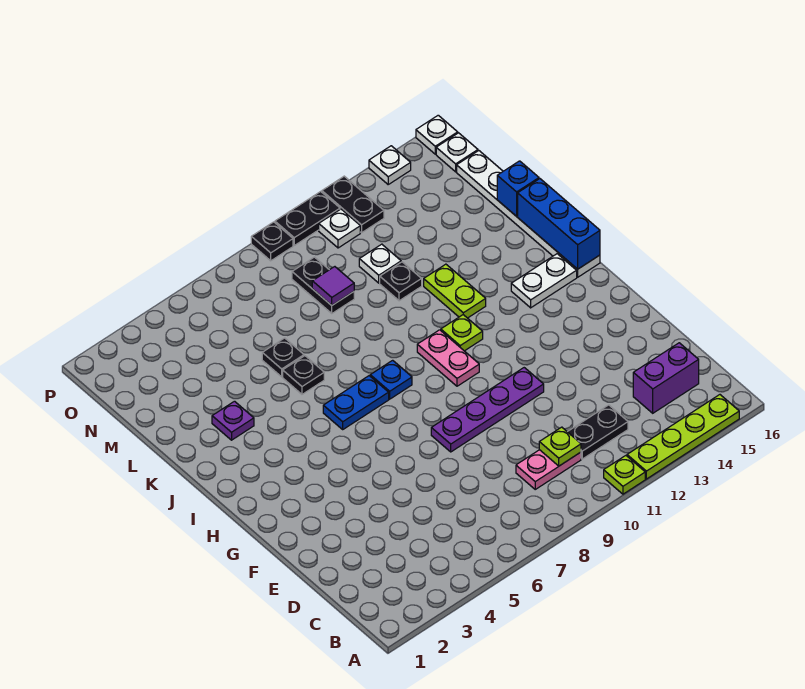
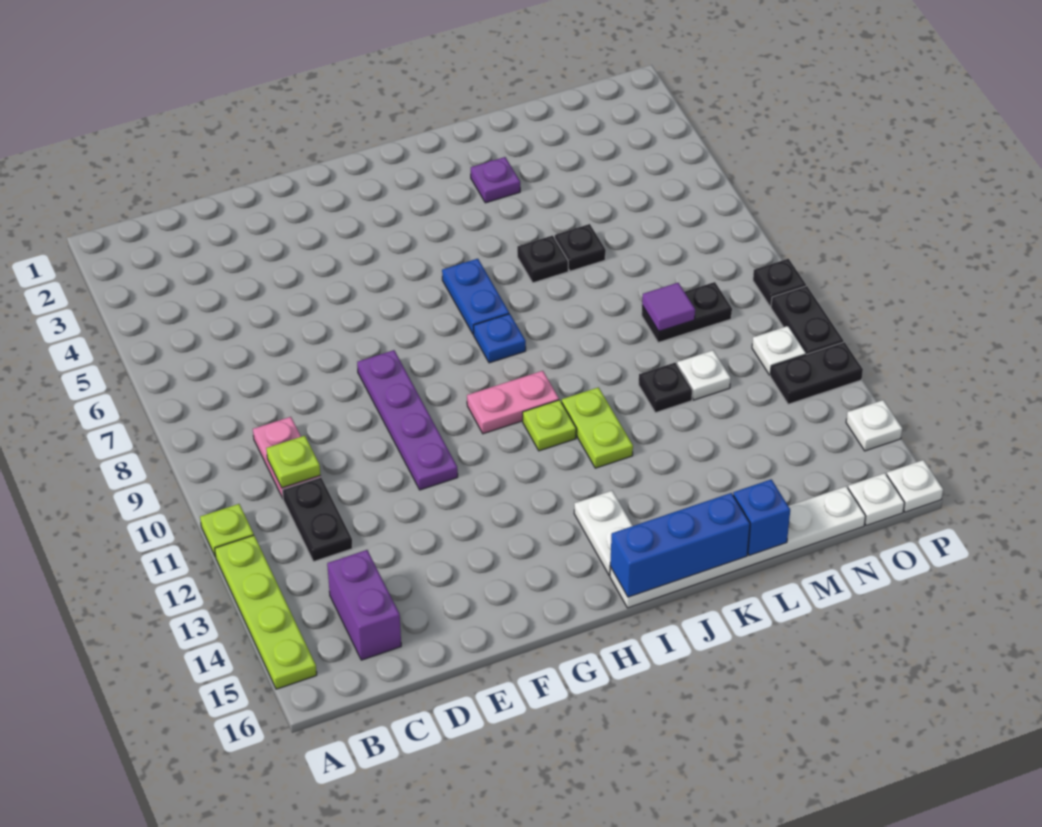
lime plate J12:K12 level 1 -> lime plate J11:J12 level 1

